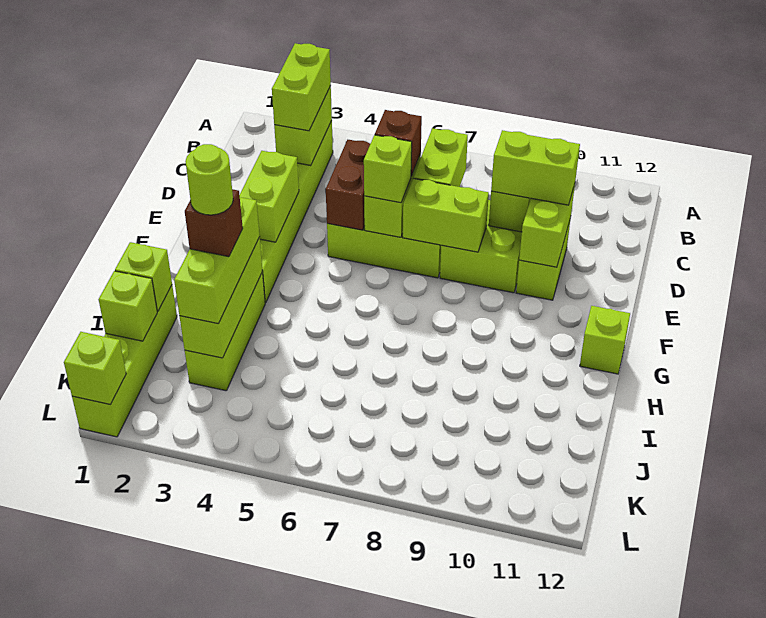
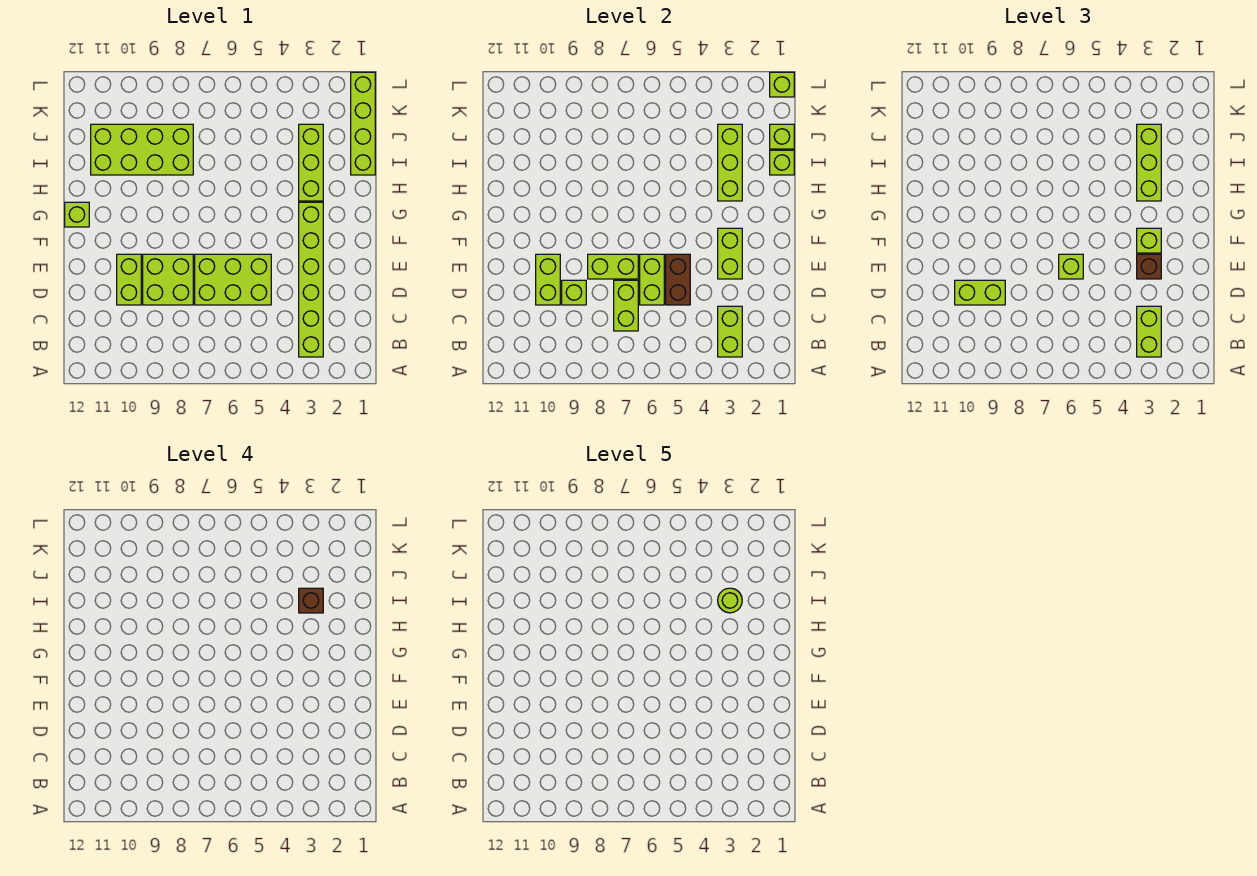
brown brick D6 level 3 -> brown brick E3 level 3
none -> lime brick F3 level 3
none -> lime brick I8:J11 level 1

